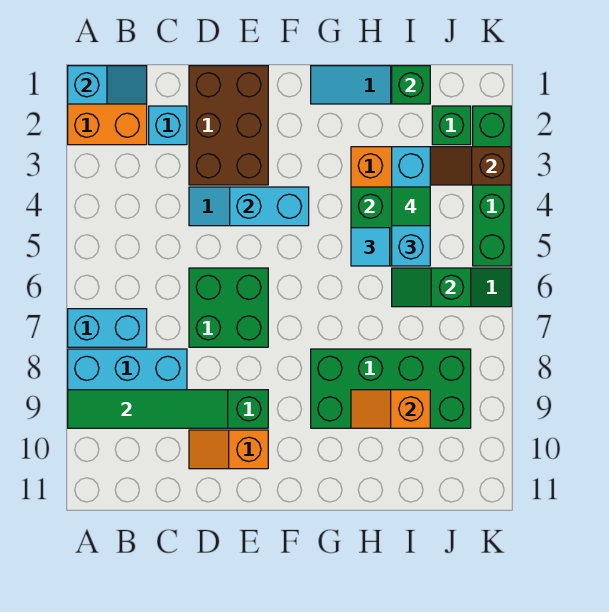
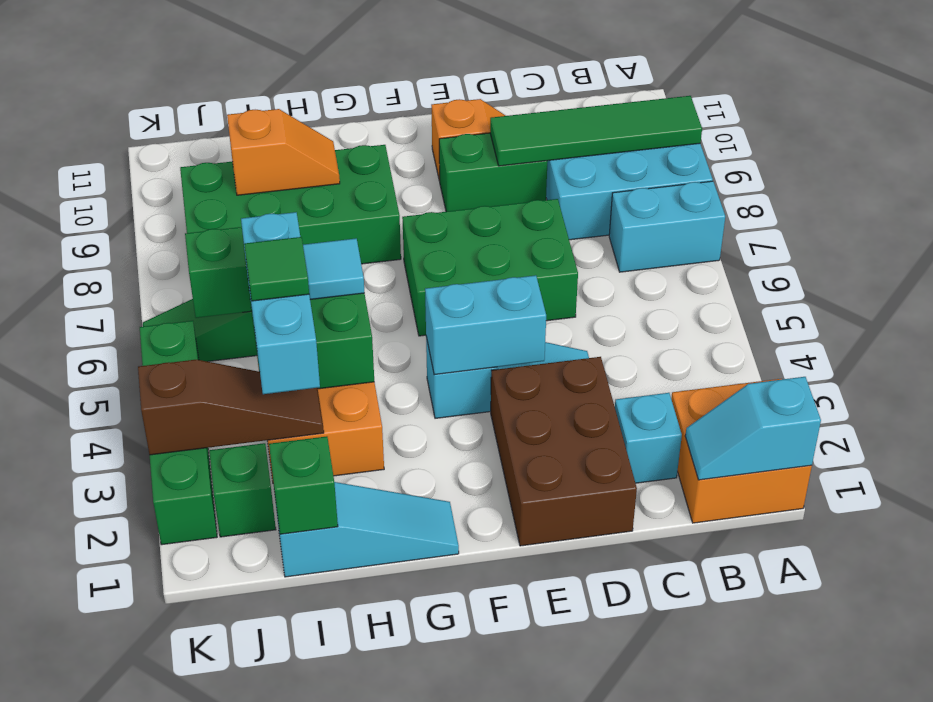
green brick D6:E7 level 1 -> green brick D6:F7 level 1

